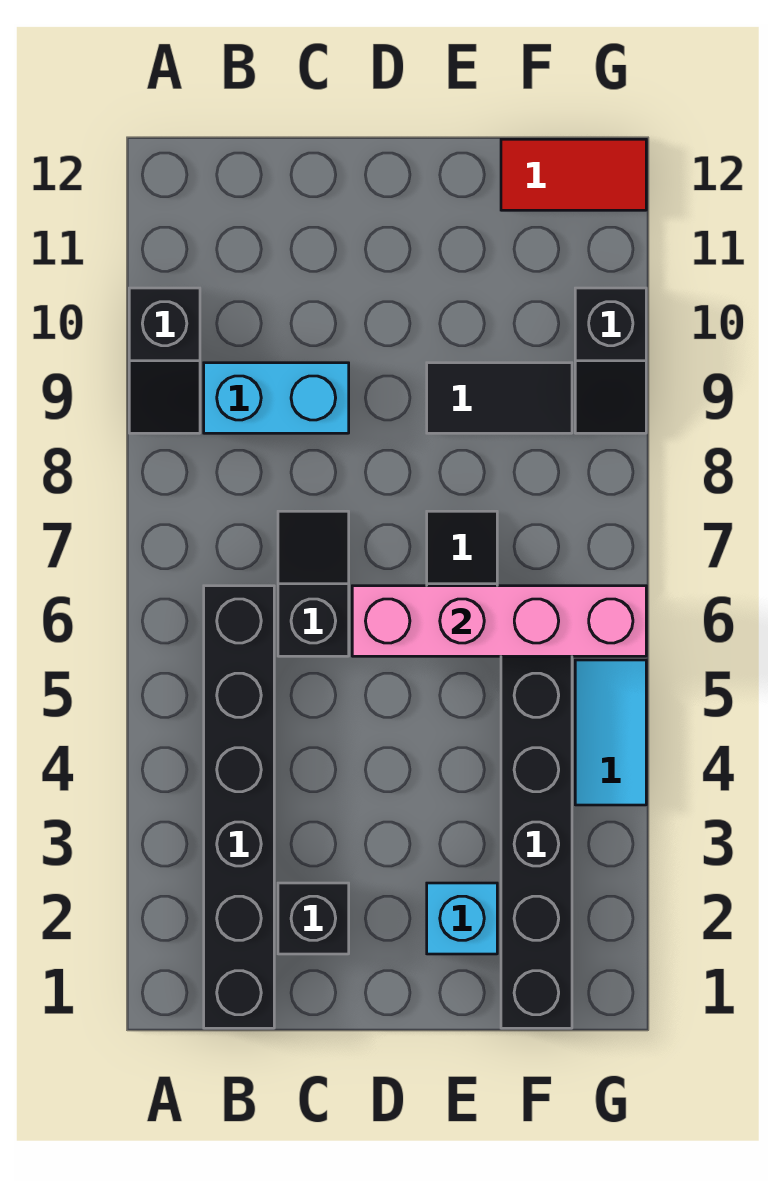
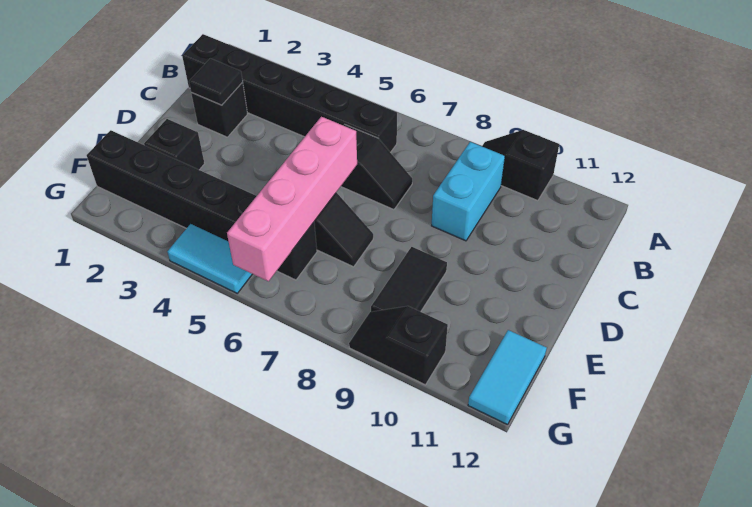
none -> black tile C2 level 2
cyan brick E2 level 1 -> black brick E2 level 1
red tile F12:G12 level 1 -> cyan tile F12:G12 level 1

